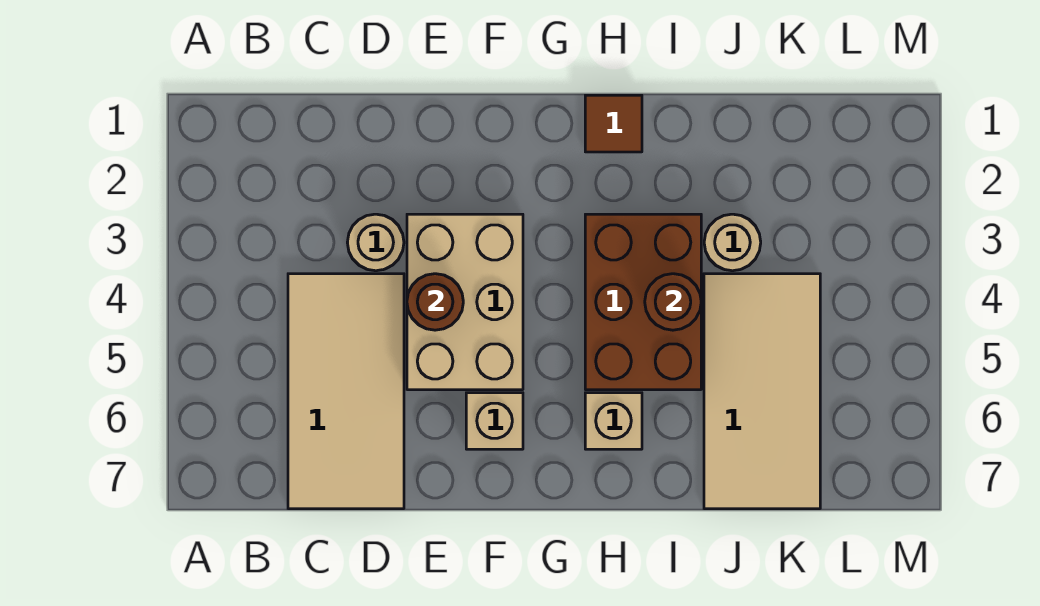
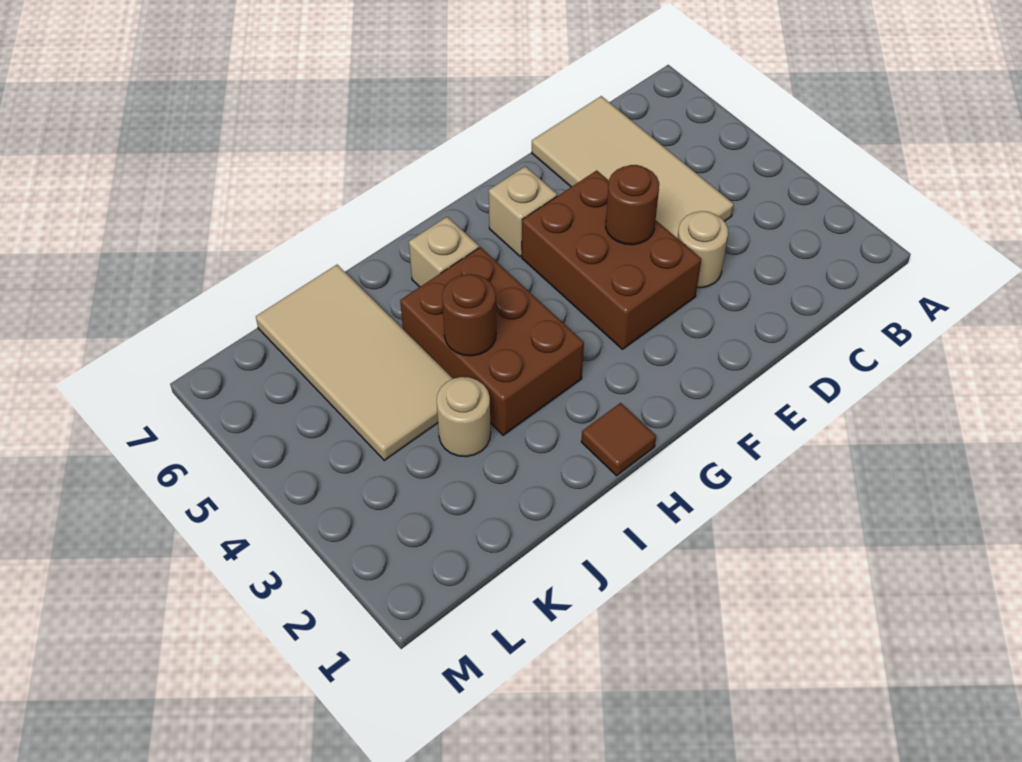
tan brick E3:F5 level 1 -> brown brick E3:F5 level 1

